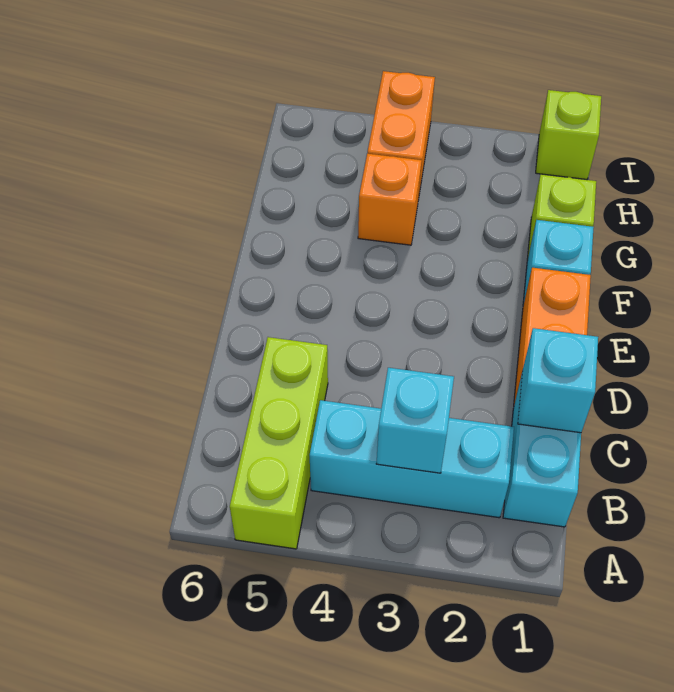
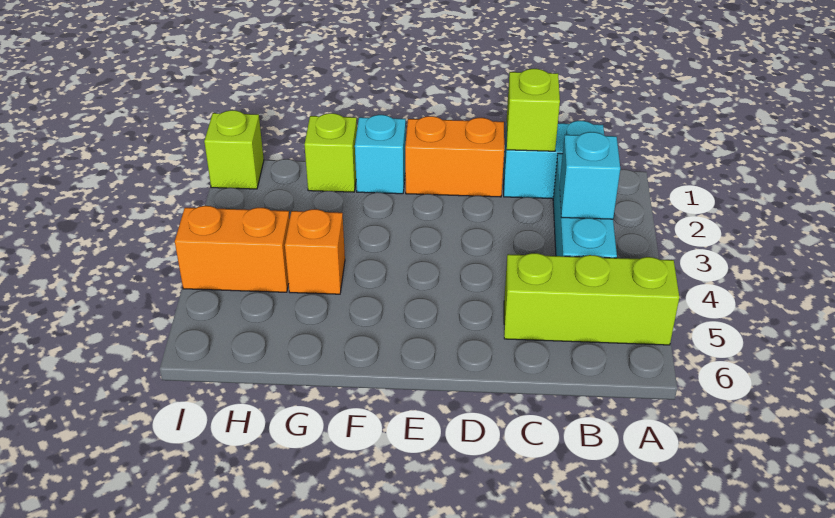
cyan brick C1 level 2 -> lime brick C1 level 2

